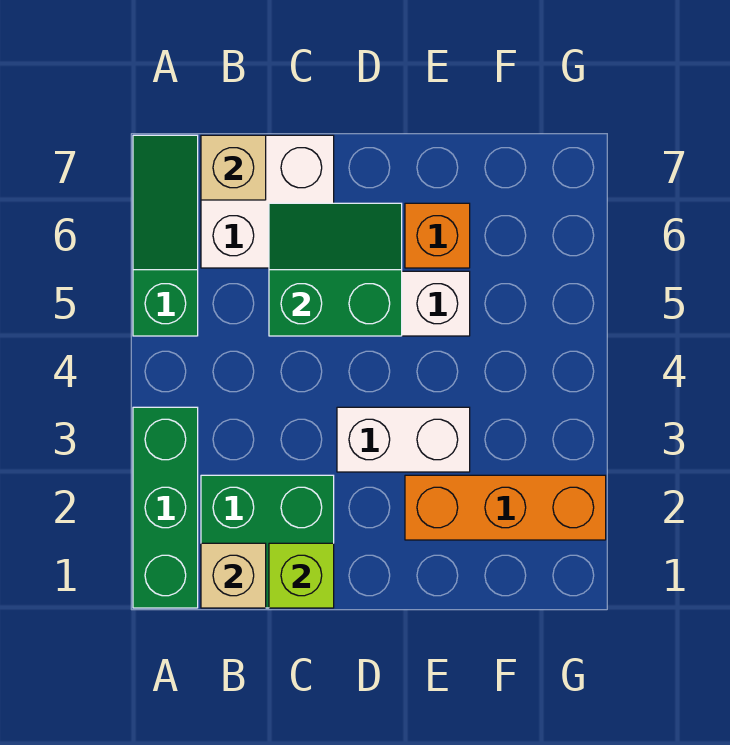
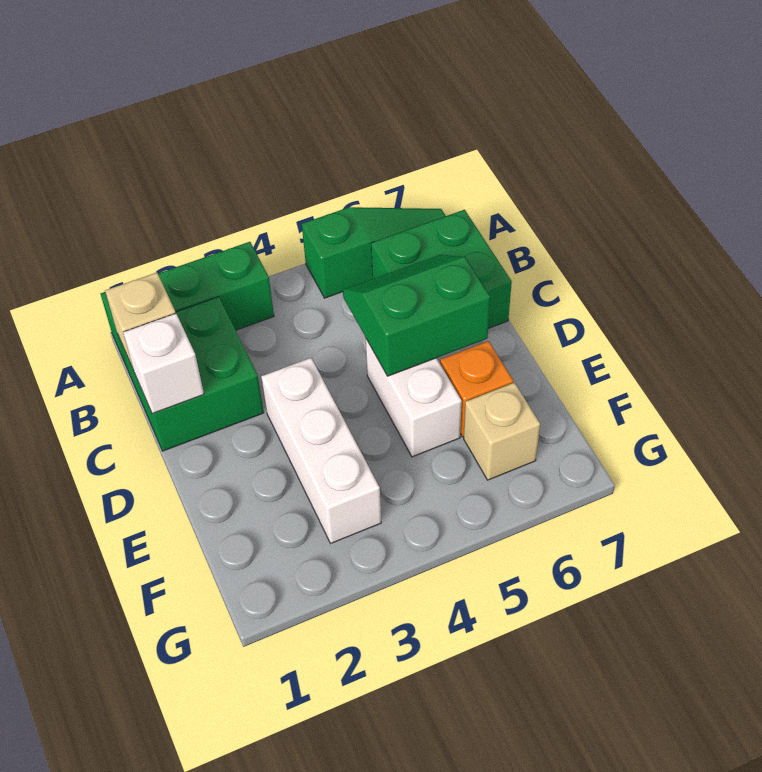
white brick B6:C7 level 1 -> green brick B6:C7 level 1
tan brick B7 level 2 -> tan brick F6 level 1
lime brick C1 level 2 -> white brick C1 level 2
green slope C5:D6 level 2 top 5 -> green slope C5:D6 level 2 top D
white brick D3:E3 level 1 -> white brick D3:F3 level 1
orange brick E2:G2 level 1 -> none

